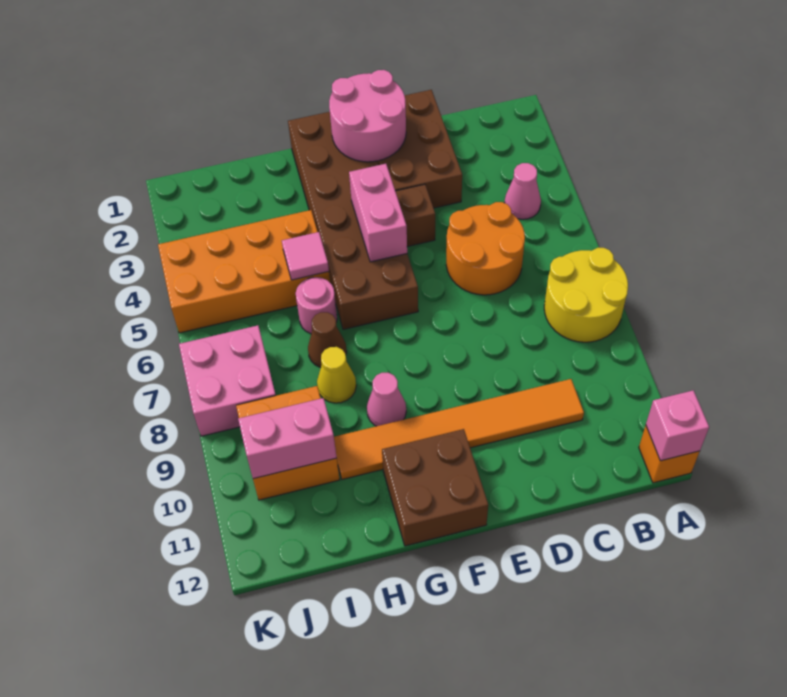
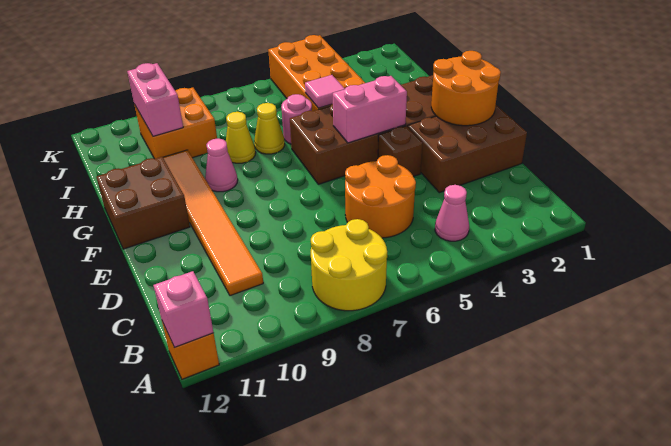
pink round brick E1:F2 level 2 -> orange round brick E1:F2 level 2
brown cone H7 level 1 -> yellow cone H7 level 1
pink brick J7:K8 level 1 -> none

